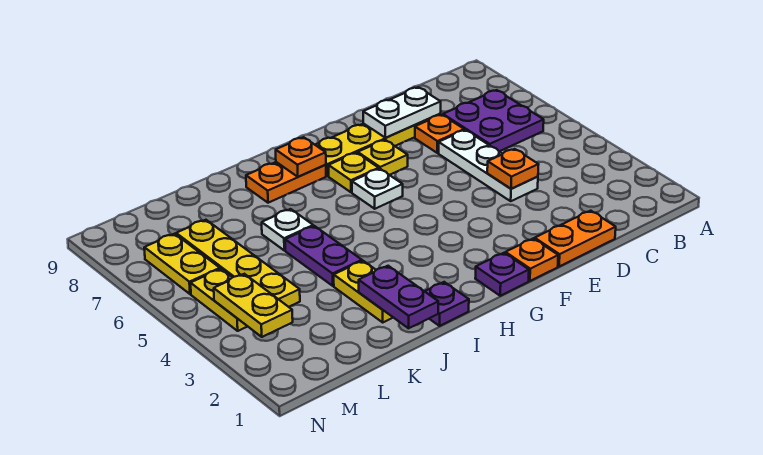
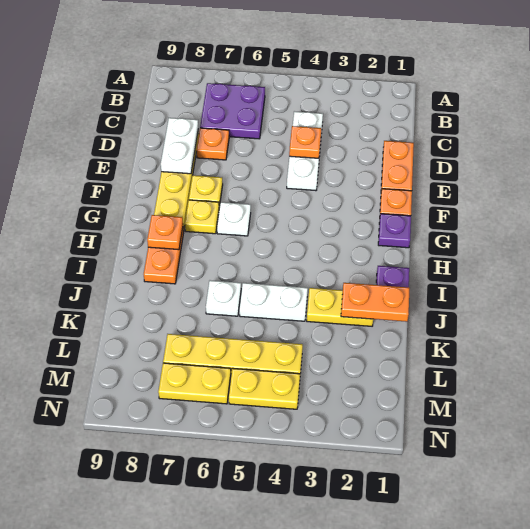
white plate D4:D6 level 1 -> white plate C4:E4 level 1
purple plate J1:J2 level 2 -> orange plate J1:J2 level 2
purple plate J4:J5 level 1 -> white plate J4:J5 level 1
yellow plate M3:M4 level 2 -> none

